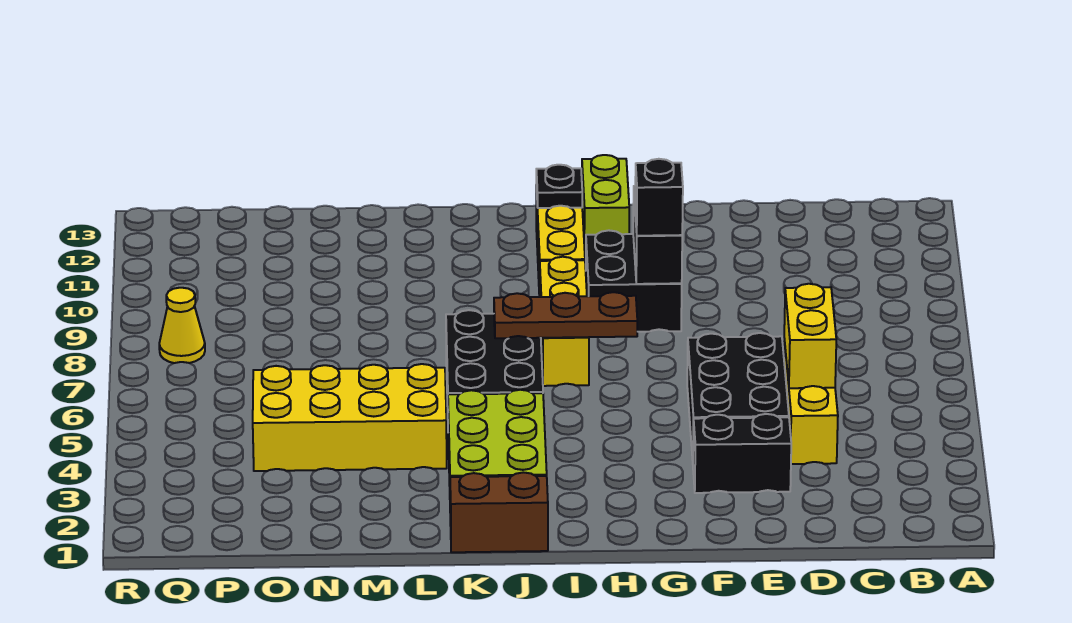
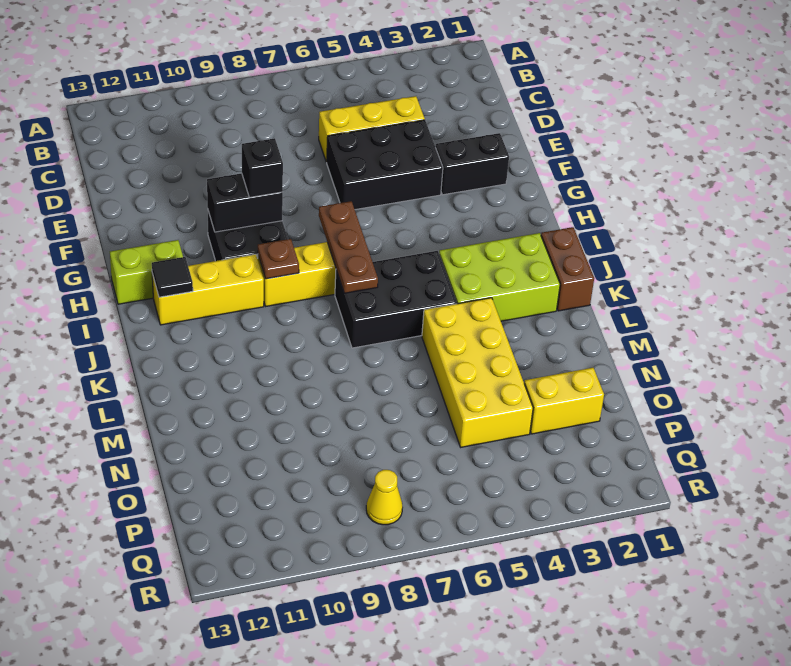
yellow brick D5:D6 level 2 -> yellow brick O2:O3 level 1
black brick E3:F3 level 1 -> black brick F2:F3 level 1
none -> brown plate I9 level 2
black plate I12 level 2 -> black tile I12 level 2

